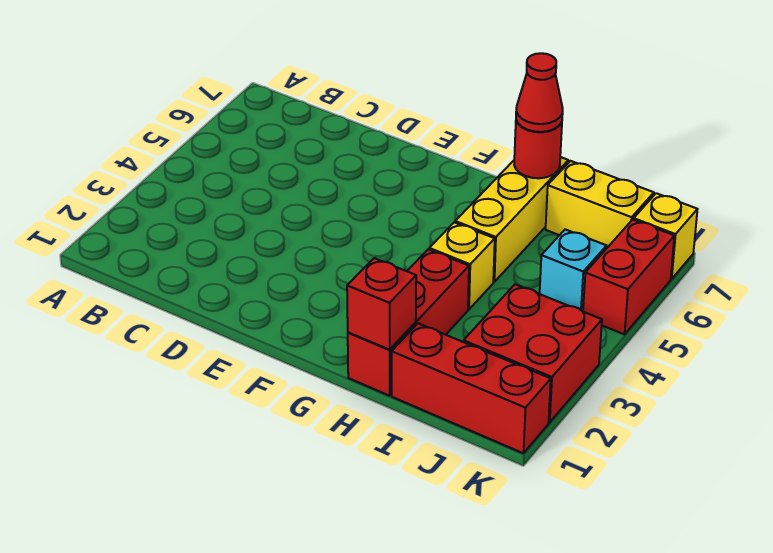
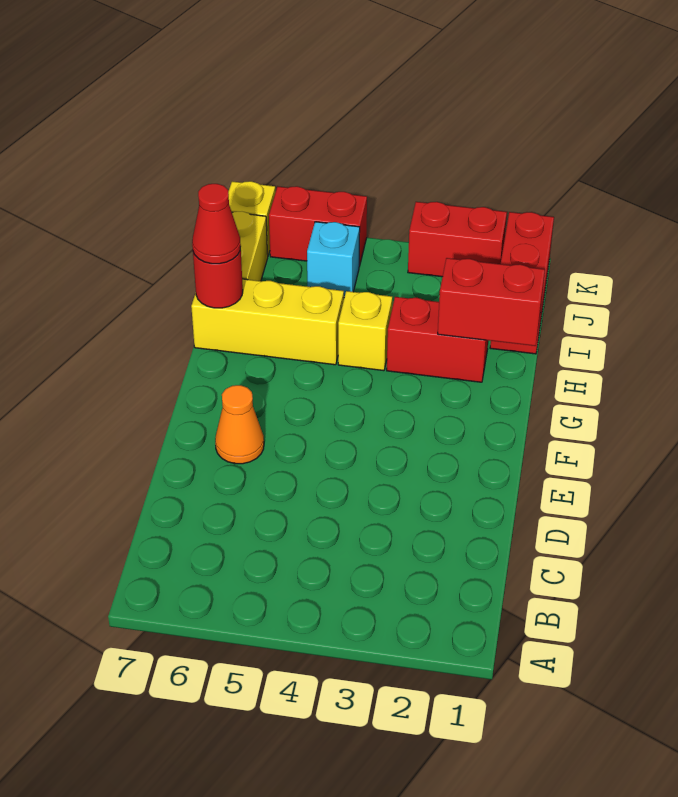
none -> orange cone E6 level 1
red brick H1:H3 level 1 -> red brick H2:H3 level 1
red brick H1 level 2 -> red brick H1:H2 level 2
red brick J2:K3 level 1 -> red brick K2:K3 level 1

